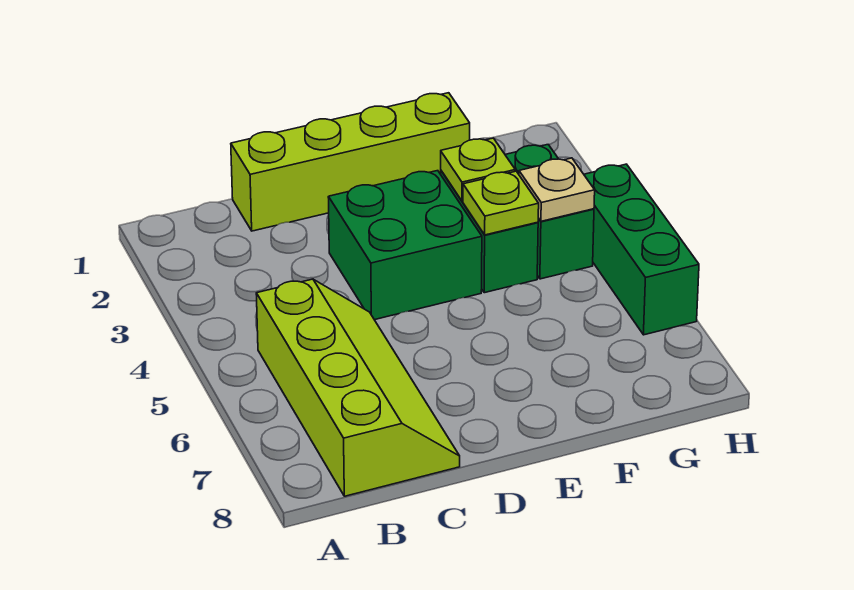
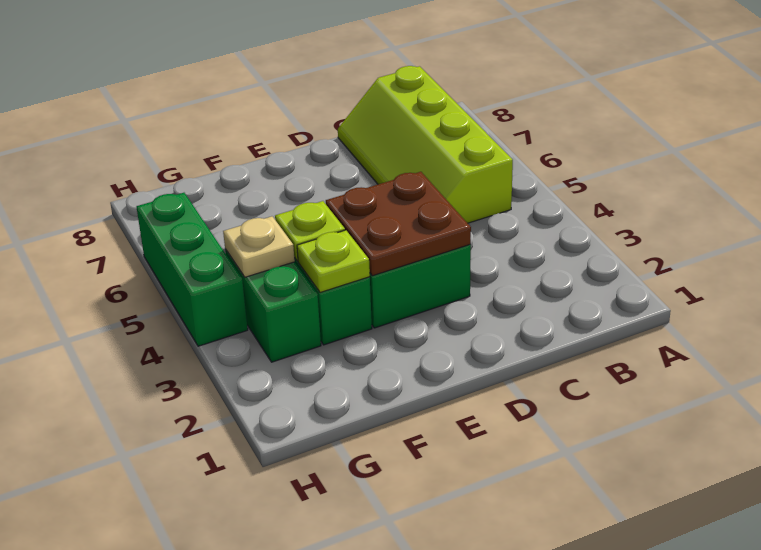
lime brick C1:F1 level 1 -> none
none -> brown plate D3:E4 level 2

